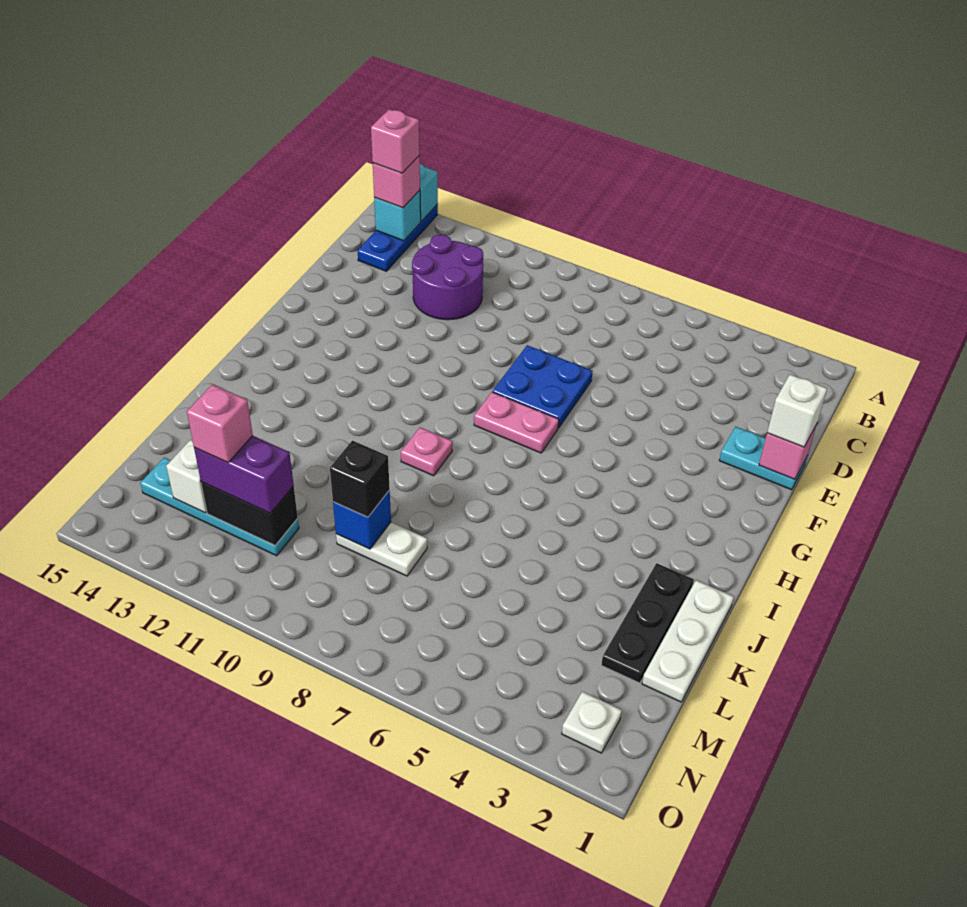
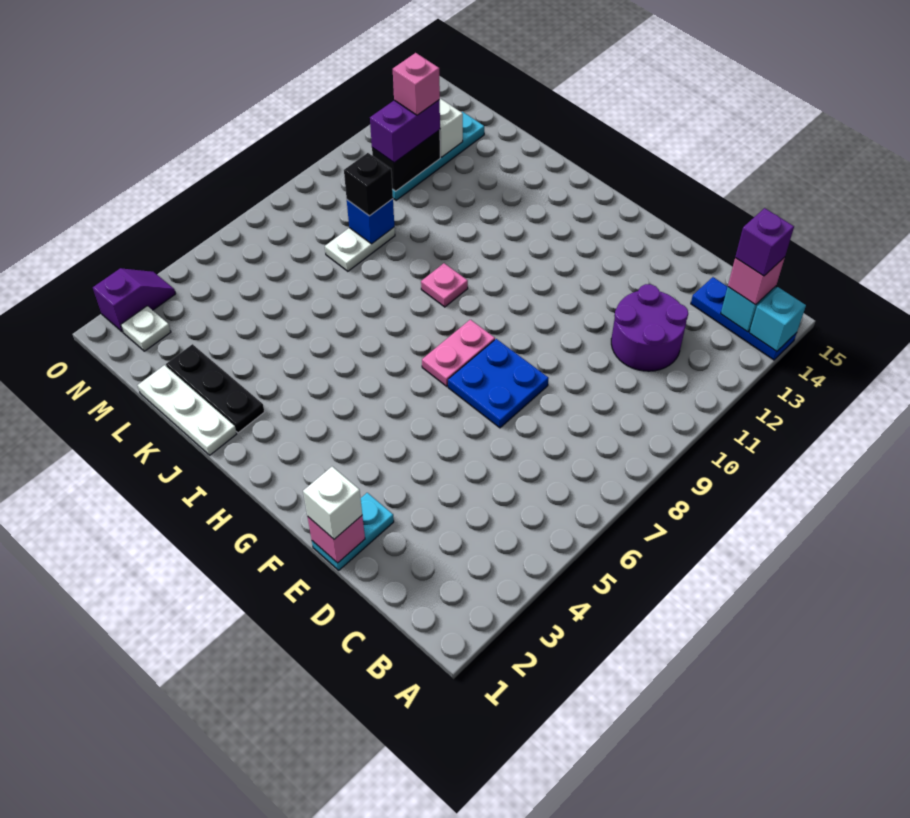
pink brick B14 level 4 -> purple brick B14 level 4
none -> purple slope O2:O3 level 1 top 2

